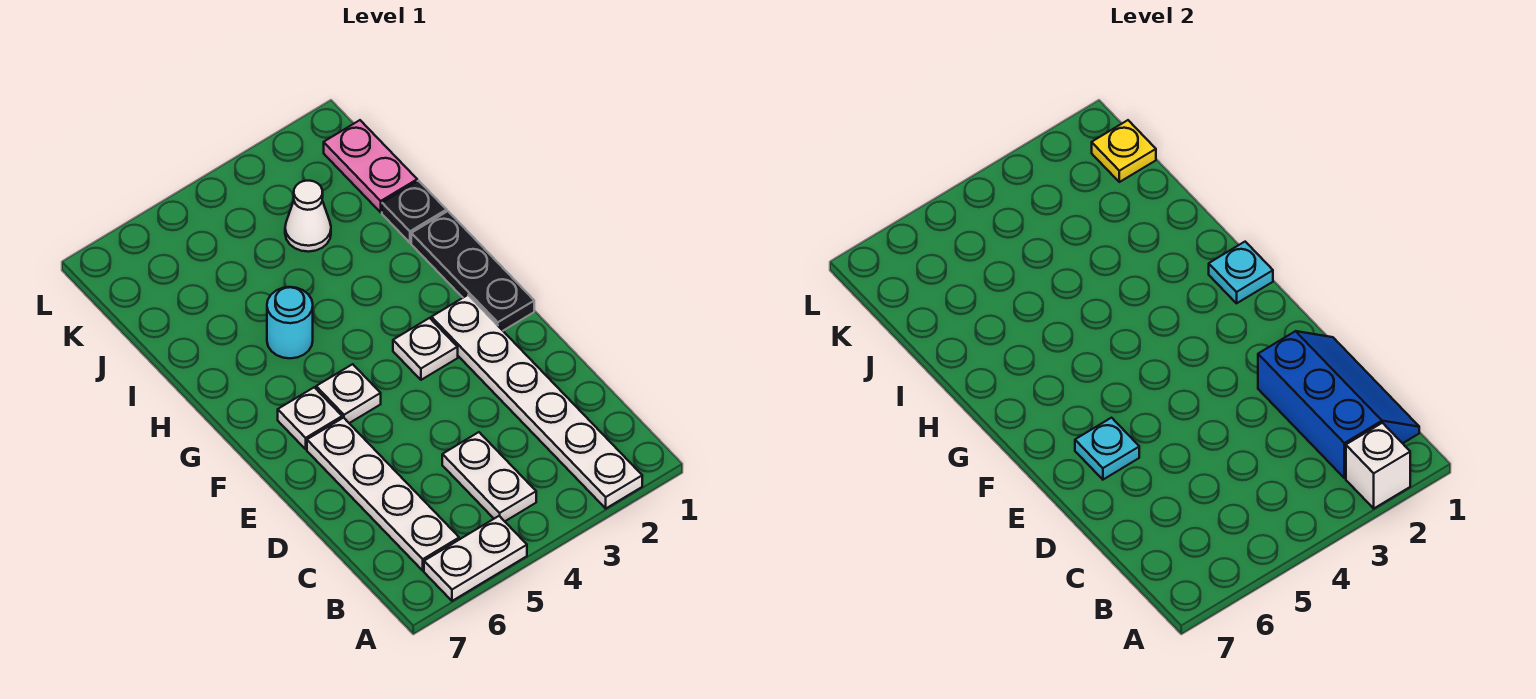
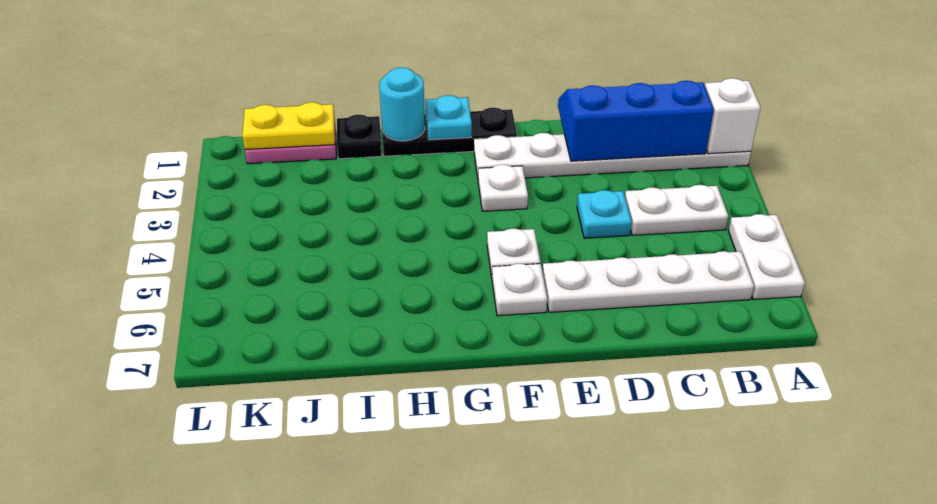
cyan plate E6 level 2 -> cyan plate D4 level 1
cyan round brick H5 level 1 -> cyan round brick H1 level 2
white cone J3 level 1 -> none
yellow plate K1 level 2 -> yellow plate J1:K1 level 2

